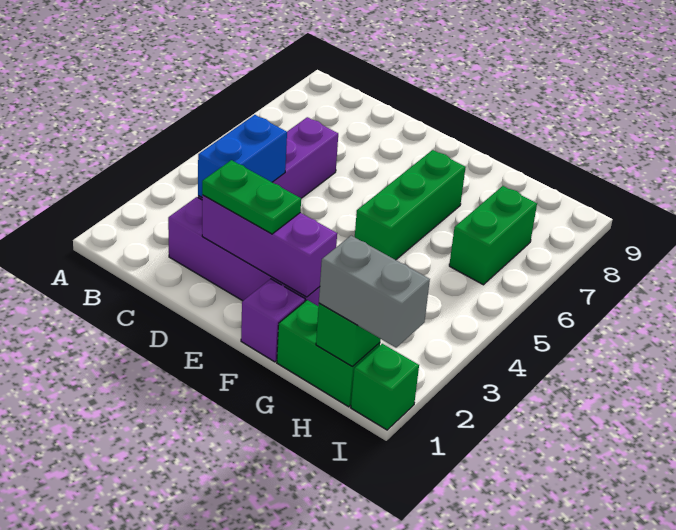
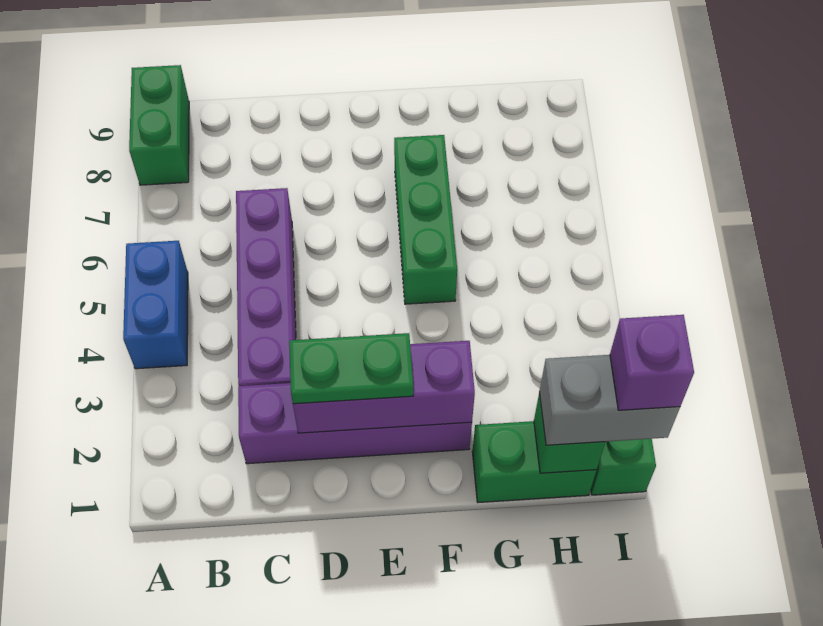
blue brick C3:C4 level 2 -> blue brick A4:A5 level 1
purple brick F1 level 1 -> purple brick I1 level 4
green brick H6:H7 level 1 -> green brick A8:A9 level 1

